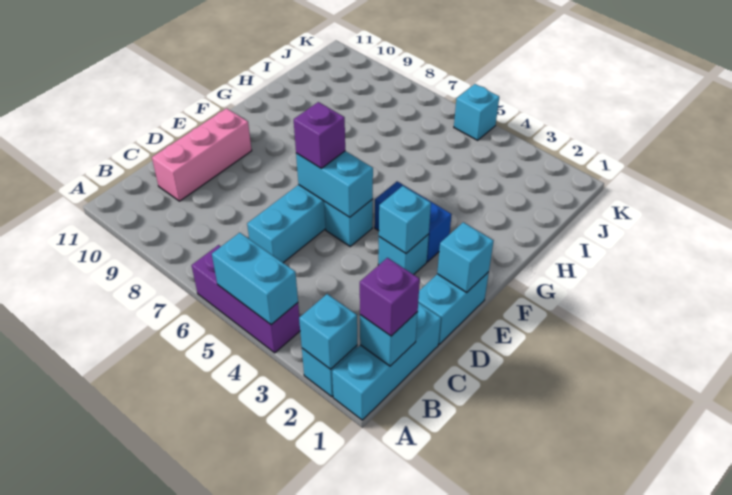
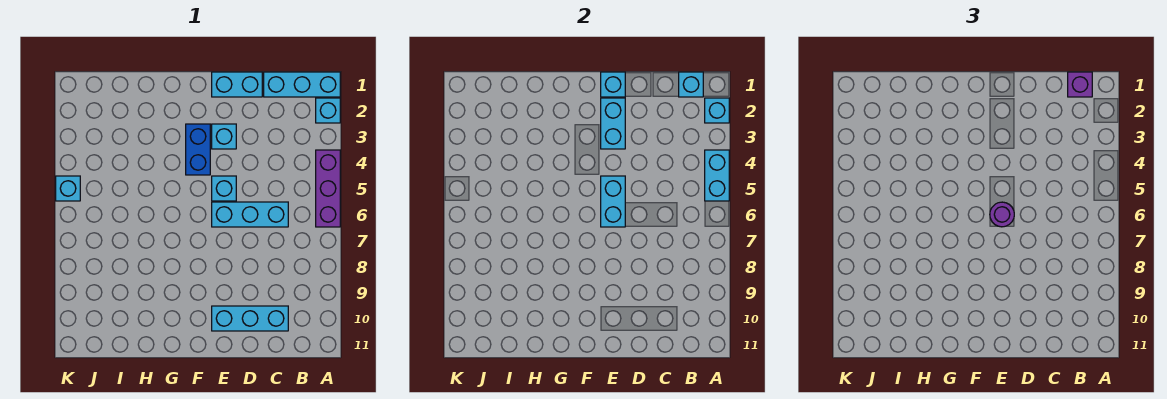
pink brick C10:E10 level 1 -> cyan brick C10:E10 level 1
cyan brick E3 level 2 -> cyan brick E2:E3 level 2
purple brick E6 level 3 -> purple round brick E6 level 3

